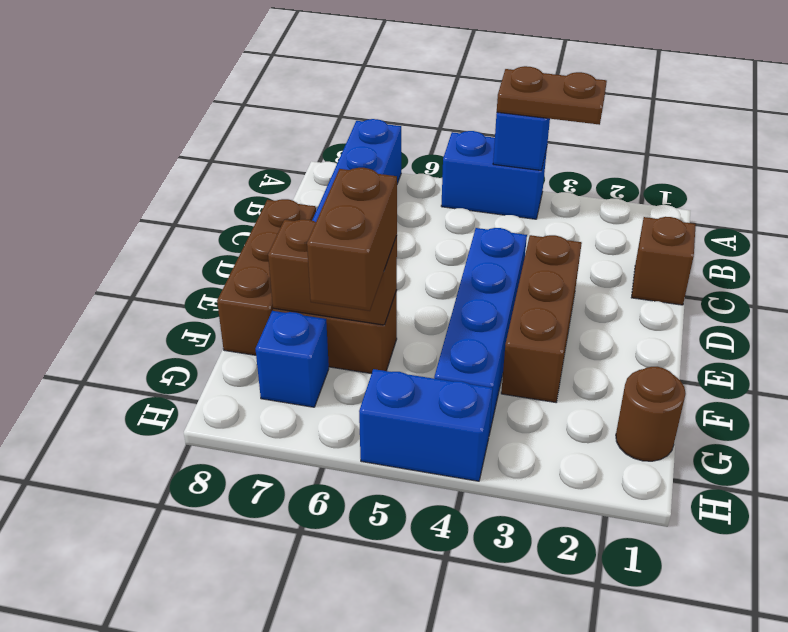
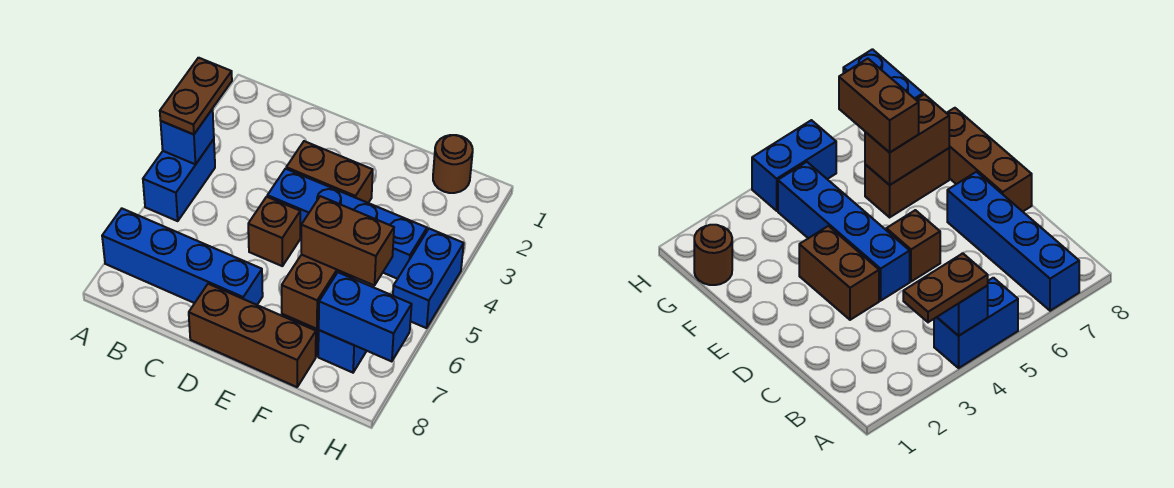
brown brick C1 level 1 -> brown brick D5 level 1
brown brick D3:F3 level 1 -> brown brick D3:E3 level 1
none -> blue brick G7:H7 level 2

